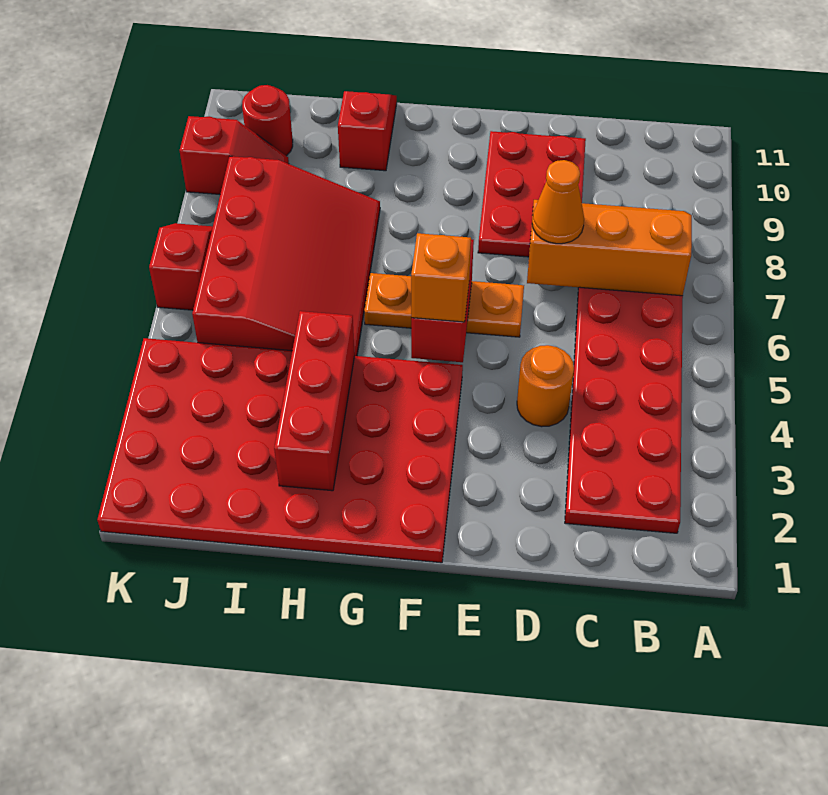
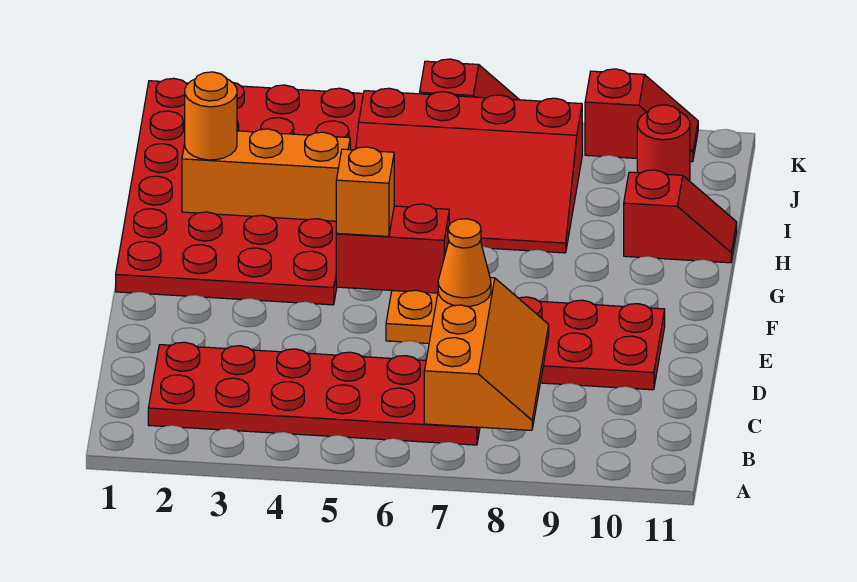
orange round brick D4 level 1 -> orange round brick H2 level 3
red brick H2:H4 level 2 -> orange brick H2:H4 level 2
red slope J9:K9 level 1 top K -> red slope K9:K10 level 1 top 9

